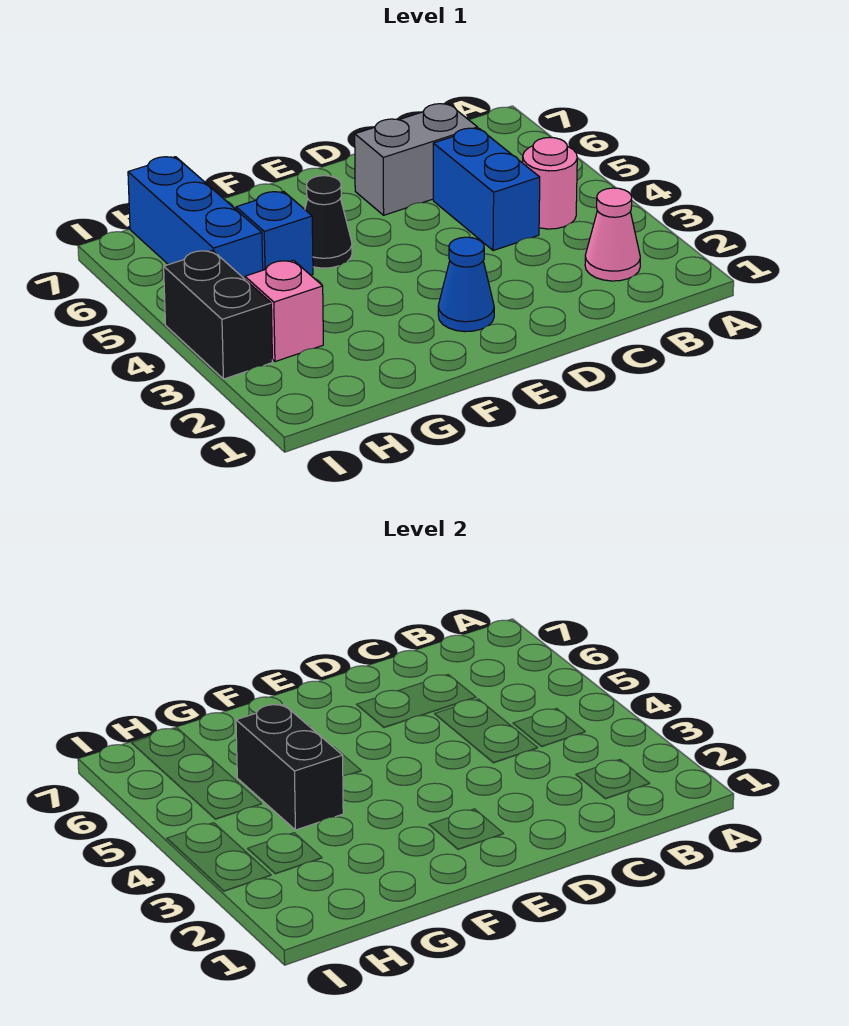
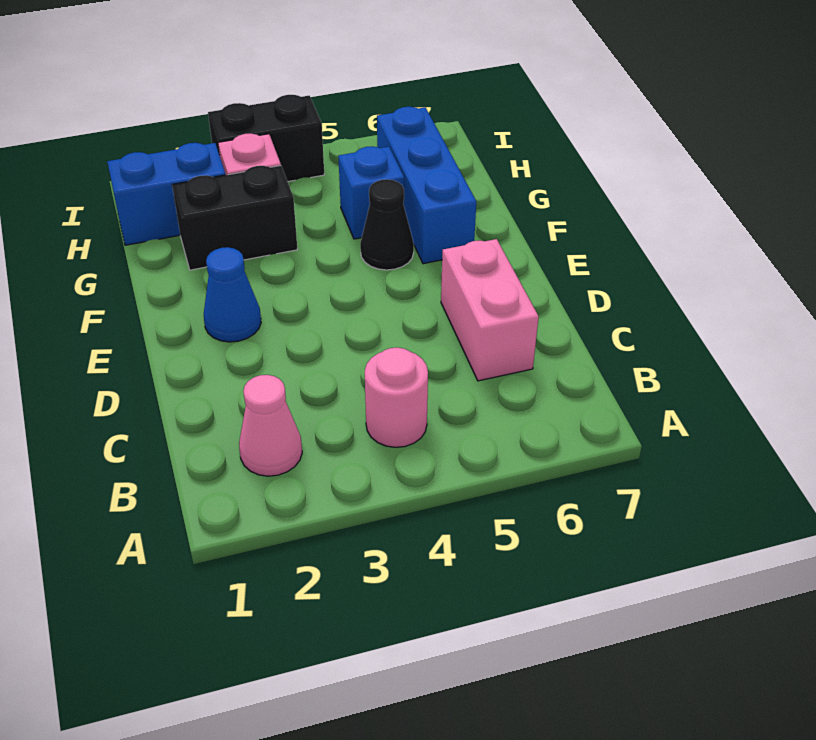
blue brick C4:C5 level 1 -> blue brick H1:H2 level 1
grey brick C6:D6 level 1 -> pink brick C6:D6 level 1
black brick G4:G5 level 2 -> black brick G2:G3 level 1
blue brick H5:H7 level 1 -> blue brick F6:H6 level 1

